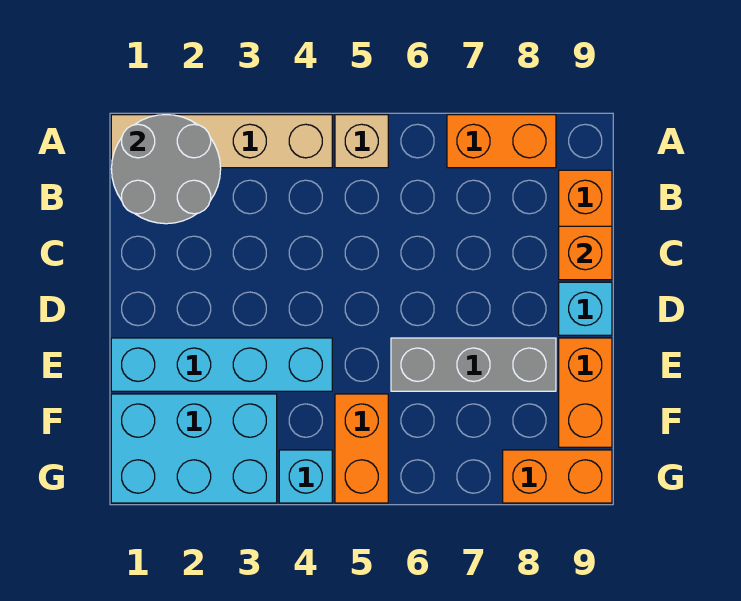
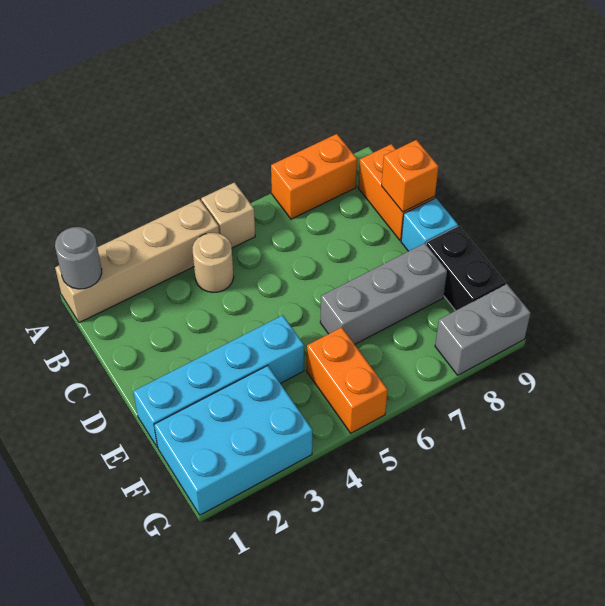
grey round brick A1:B2 level 2 -> grey round brick A1 level 2
none -> tan round brick B4 level 1
orange brick E9:F9 level 1 -> black brick E9:F9 level 1
cyan brick G4 level 1 -> none
orange brick G8:G9 level 1 -> grey brick G8:G9 level 1

